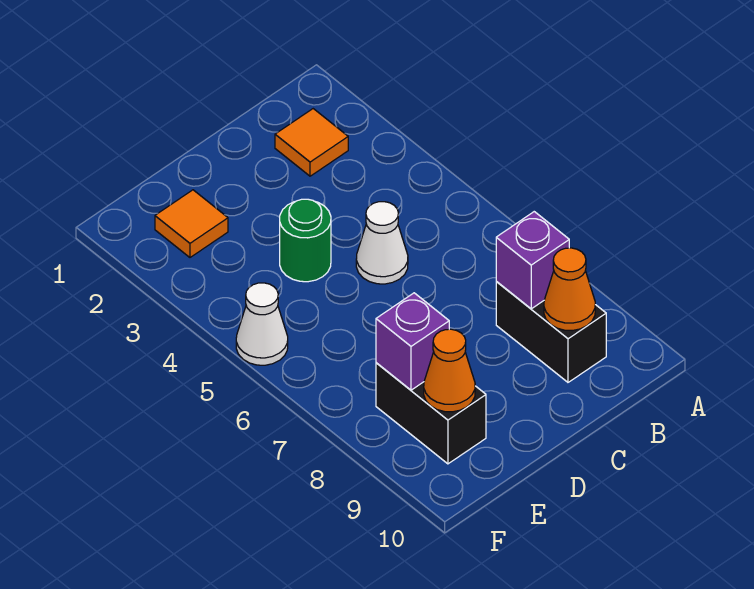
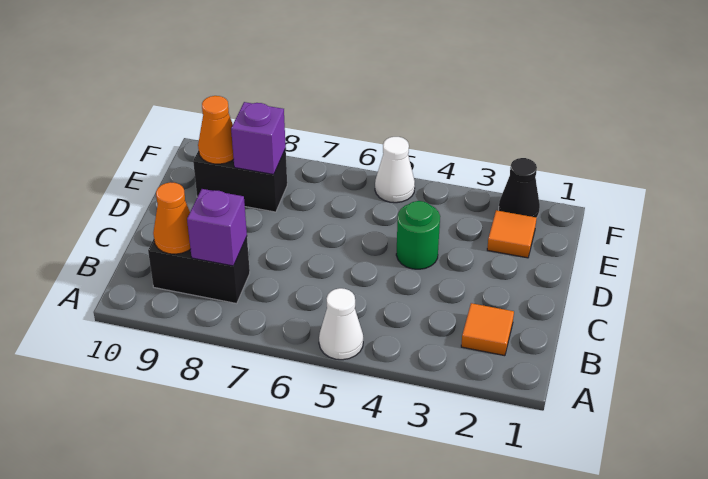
white cone C5 level 1 -> white cone A5 level 1
none -> black cone F2 level 1

